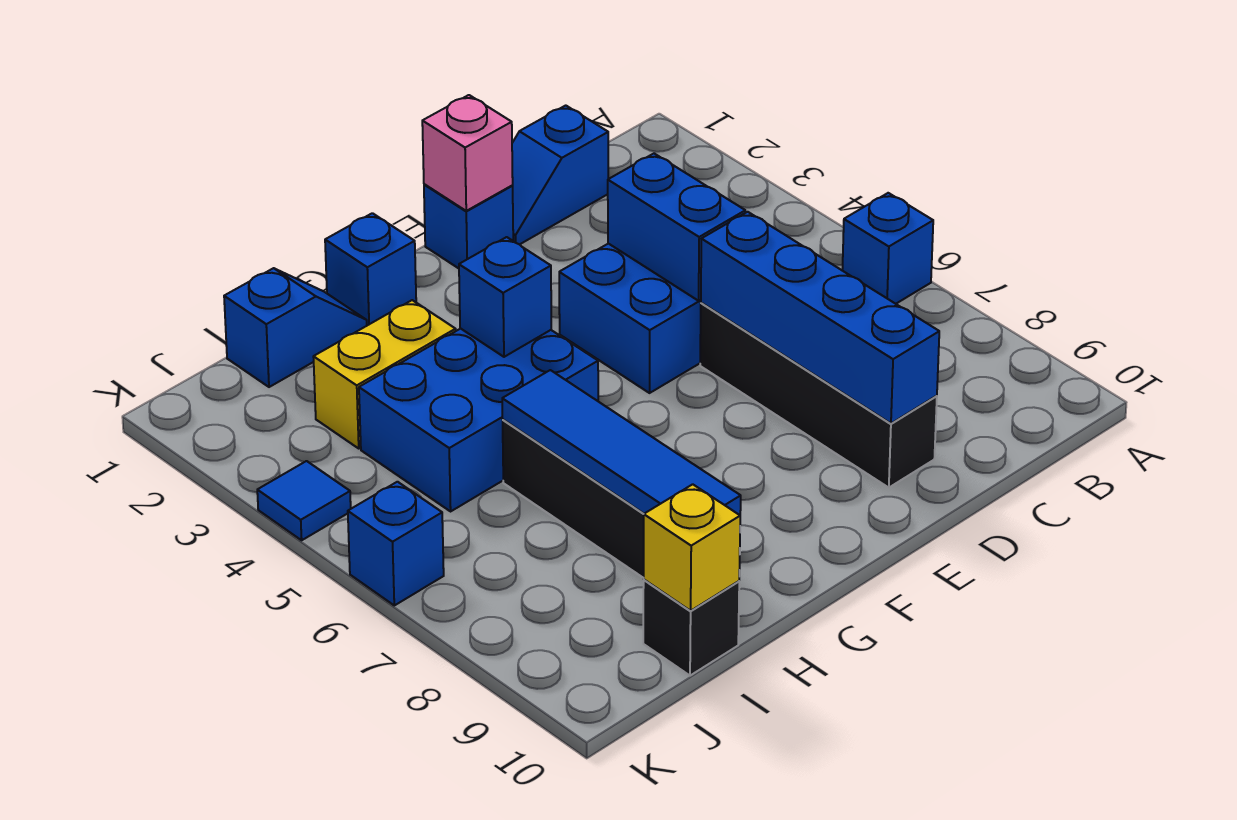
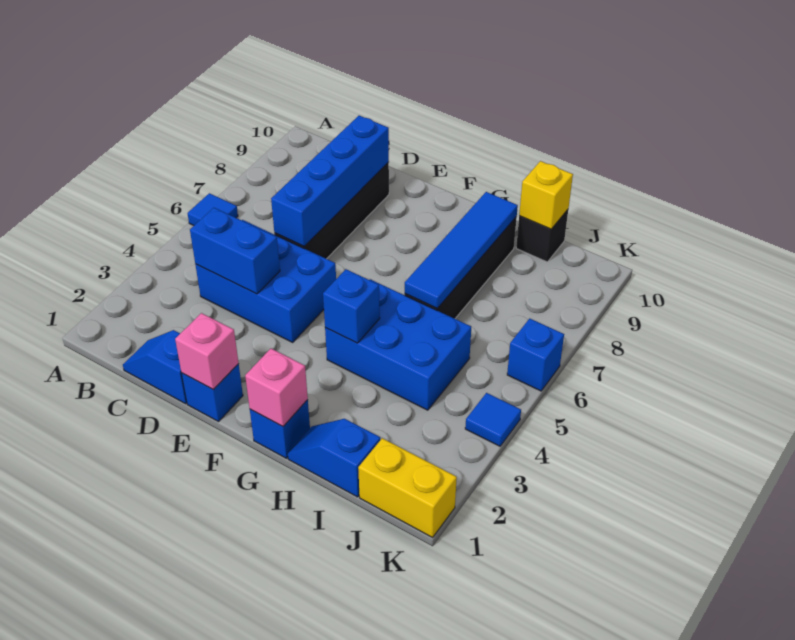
blue brick A6 level 1 -> blue tile A6 level 1
blue slope C1:D1 level 1 top C -> blue slope C1:D1 level 1 top D
blue brick D4:D5 level 2 -> blue brick C4:D4 level 2
none -> pink brick G1 level 2
yellow brick H3:I3 level 1 -> yellow brick J1:K1 level 1

